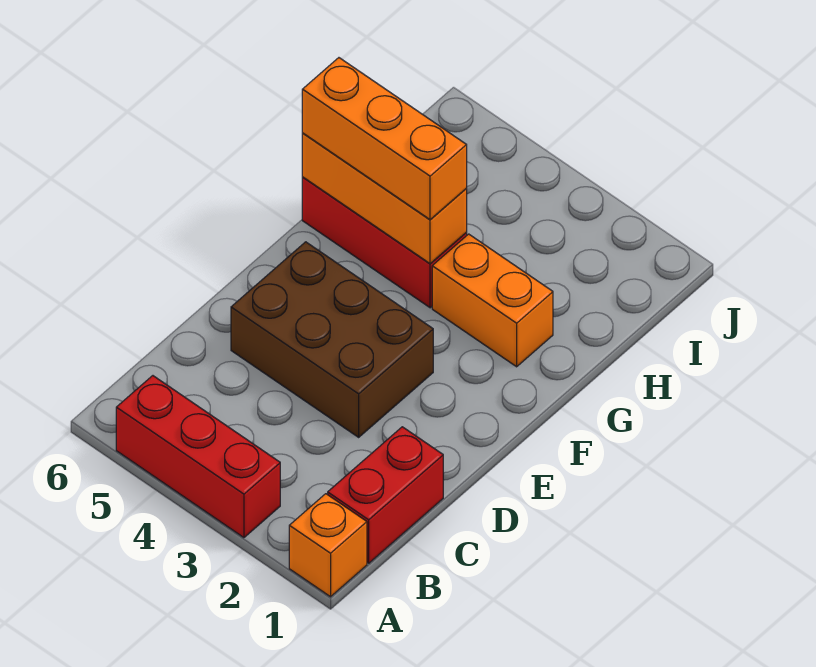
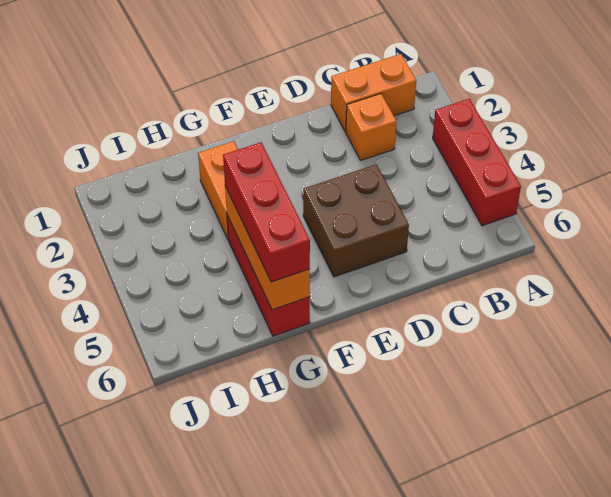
orange brick A1 level 1 -> orange brick C2 level 1
red brick B1:C1 level 1 -> orange brick B1:C1 level 1
brown brick D3:E5 level 1 -> brown brick D4:E5 level 1
orange brick G4:G6 level 3 -> red brick G4:G6 level 3

